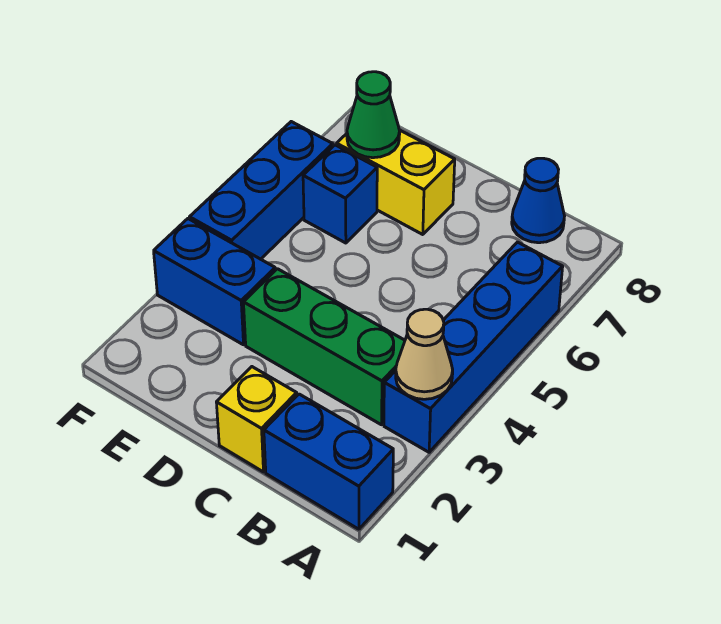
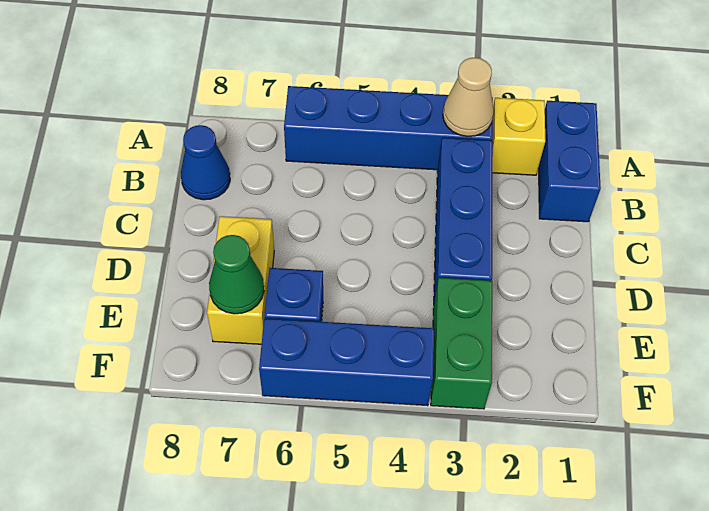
green brick B3:D3 level 1 -> blue brick B3:D3 level 1
yellow brick C1 level 1 -> yellow brick A2 level 1
blue brick E3:F3 level 1 -> green brick E3:F3 level 1

